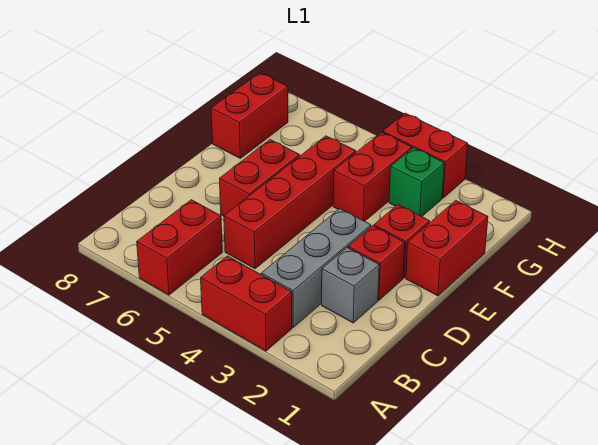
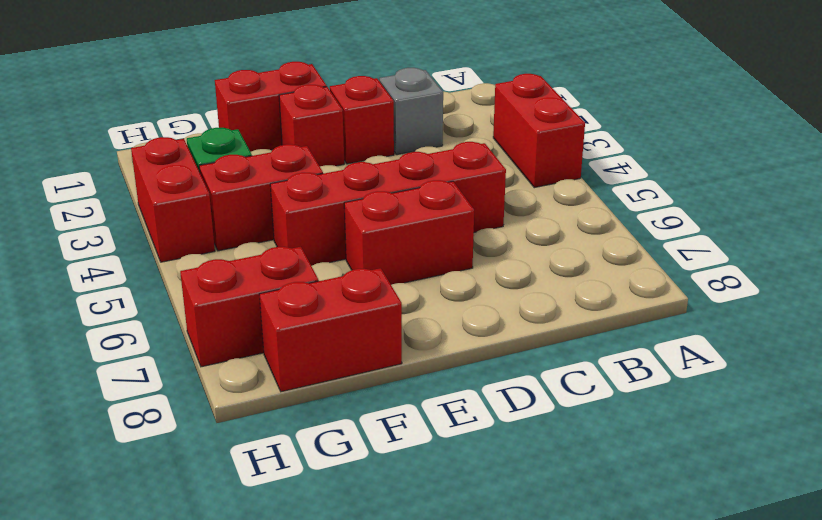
red brick A6:B6 level 1 -> red brick G7:H7 level 1
grey brick B3:D3 level 1 -> none

